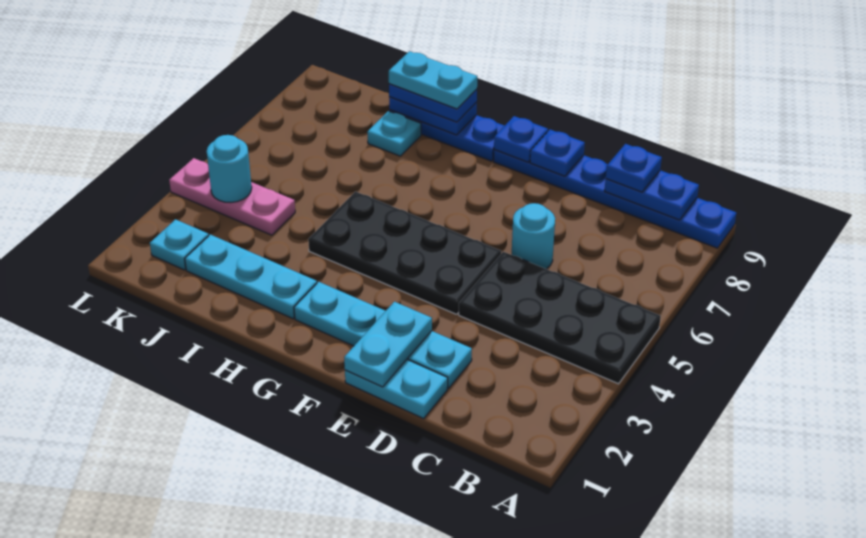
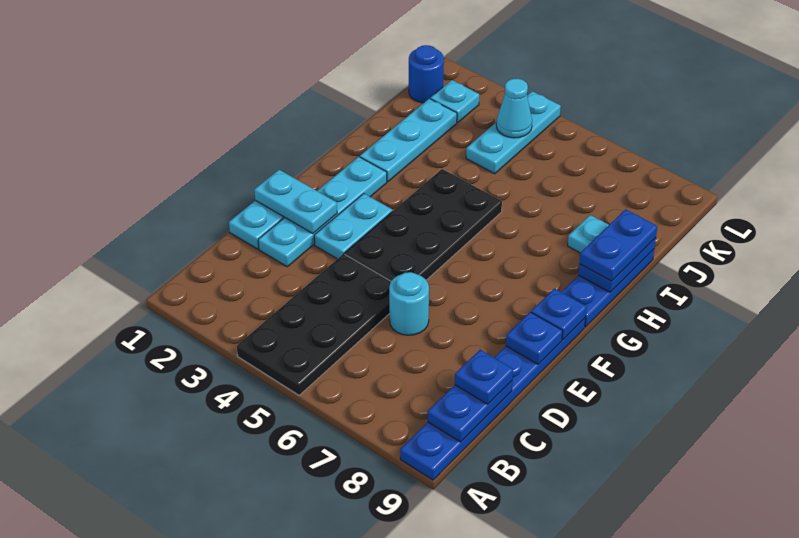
cyan plate H9:I9 level 4 -> cyan plate E3:F3 level 1
pink plate J4:L4 level 1 -> cyan plate J4:L4 level 1
none -> blue round brick K1 level 1
cyan round brick K4 level 2 -> cyan cone K4 level 2

